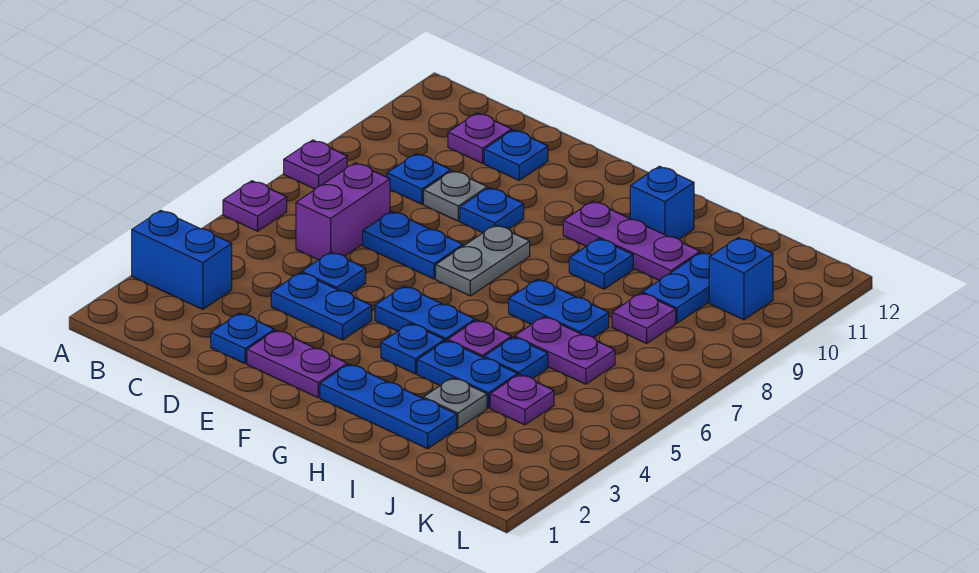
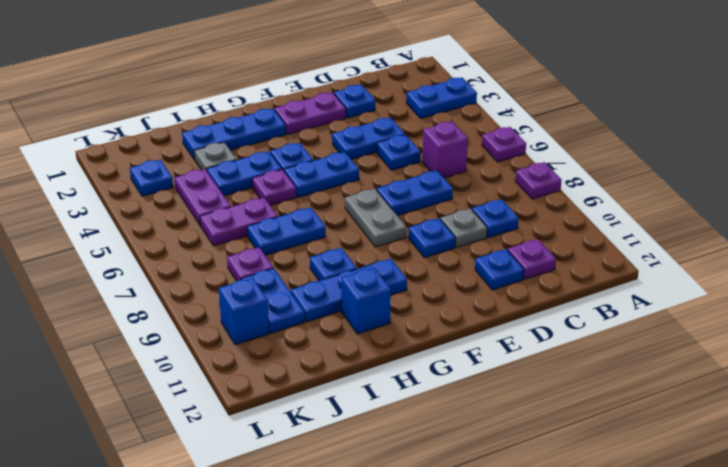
blue brick A3:B3 level 1 -> blue plate A3:B3 level 1
purple brick C6:C7 level 1 -> purple brick C6 level 1
purple plate G10:I10 level 1 -> blue plate G10:I10 level 1
blue plate I5 level 1 -> blue plate K3 level 1
purple plate J4 level 1 -> purple plate J4:J5 level 1

